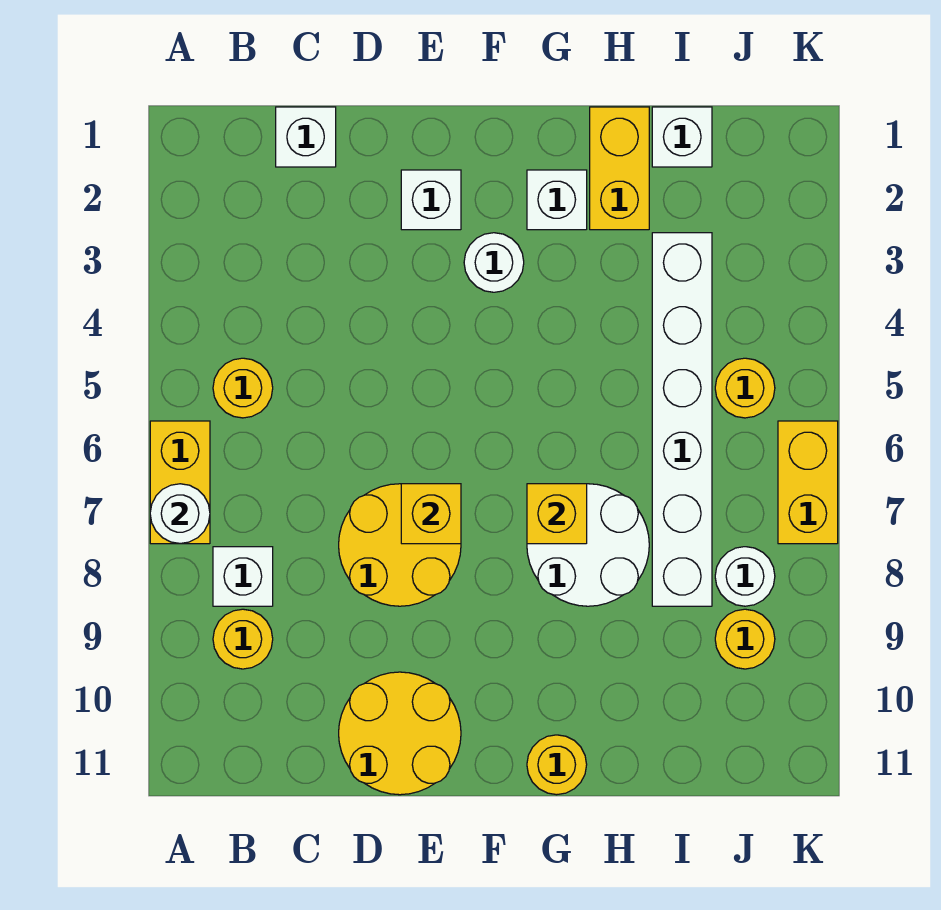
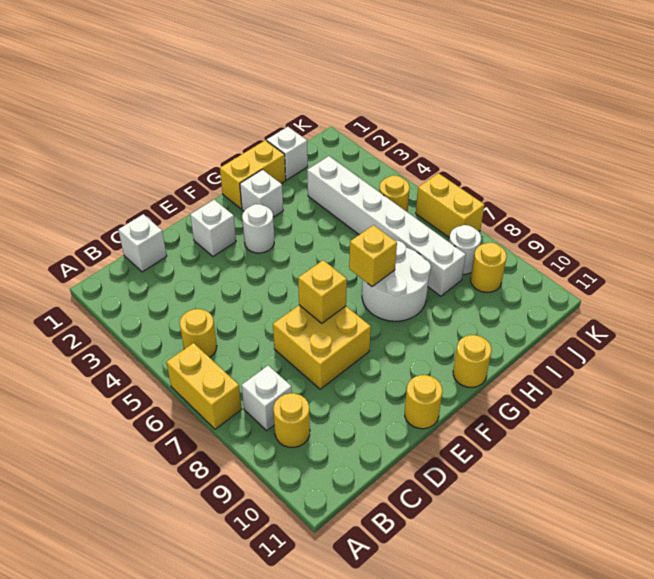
white round brick A7 level 2 -> none
yellow round brick D7:E8 level 1 -> yellow brick D7:E8 level 1
yellow round brick D10:E11 level 1 -> yellow round brick E11 level 1
yellow brick H1:H2 level 1 -> yellow brick G1:H1 level 1

